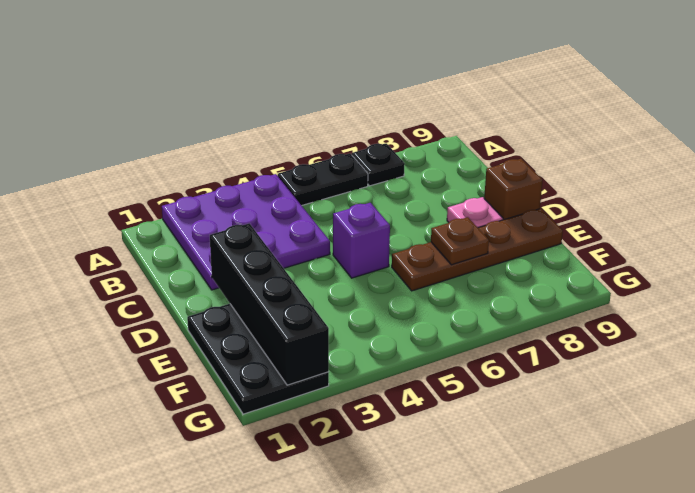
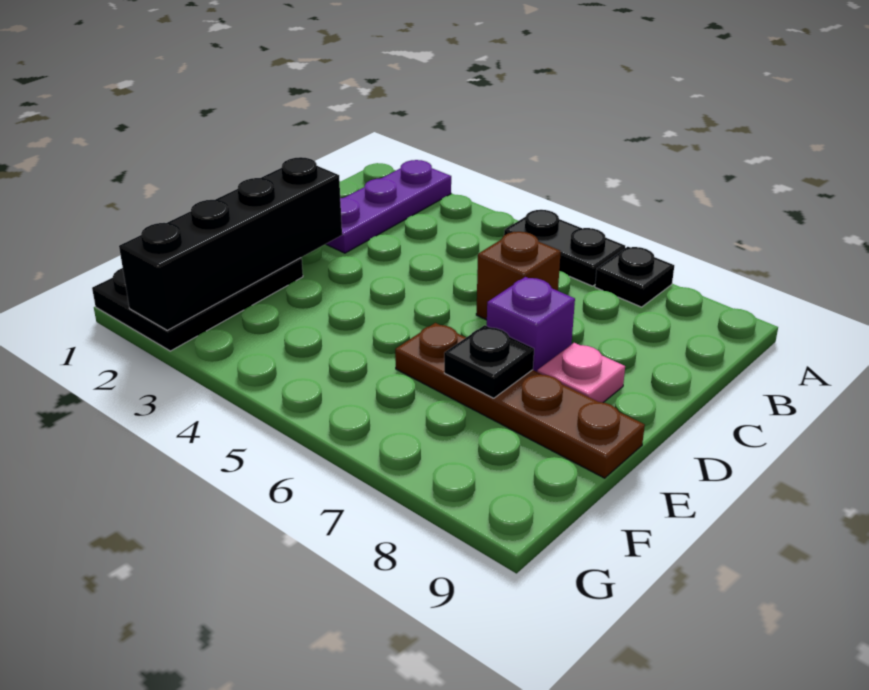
purple plate A2:C4 level 1 -> purple plate A2:C2 level 1
purple brick D5 level 1 -> purple brick D7 level 1
brown brick D9 level 1 -> brown brick C6 level 1
brown plate E7 level 2 -> black plate E7 level 2

